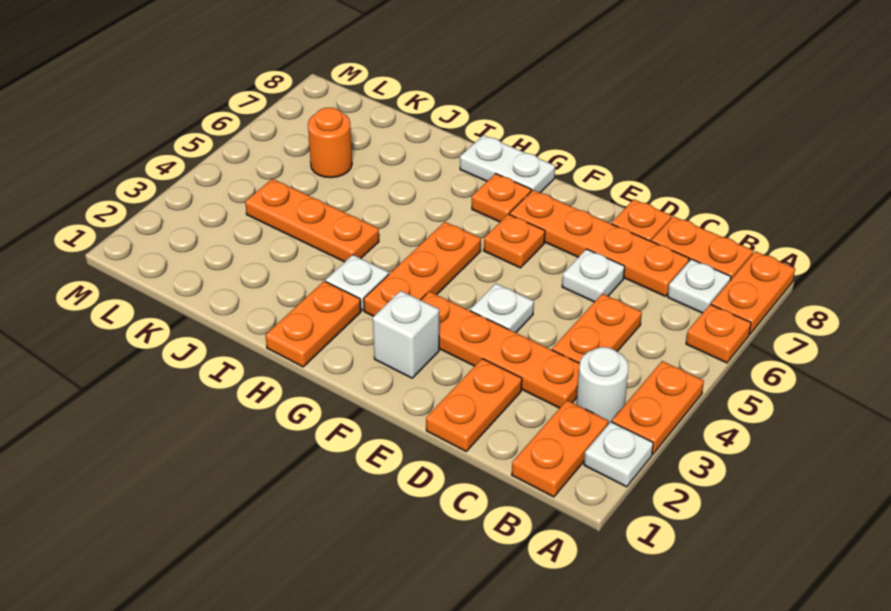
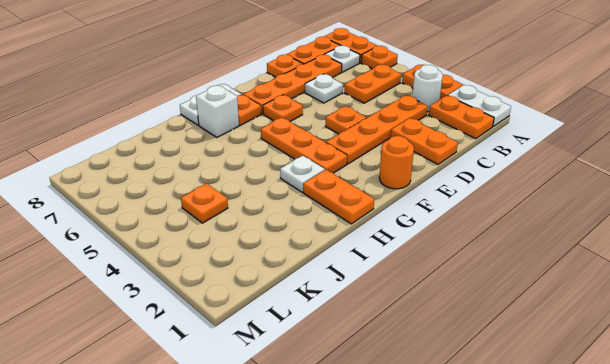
white plate A2 level 1 -> white plate A1:A2 level 1
orange plate C4:C5 level 1 -> orange plate B5:C5 level 1
white plate E4 level 1 -> orange plate E4 level 1
white brick F2 level 1 -> white brick H7 level 1
orange plate I4:K4 level 1 -> orange plate K4 level 1
orange round brick K6 level 1 -> orange round brick F1 level 1

